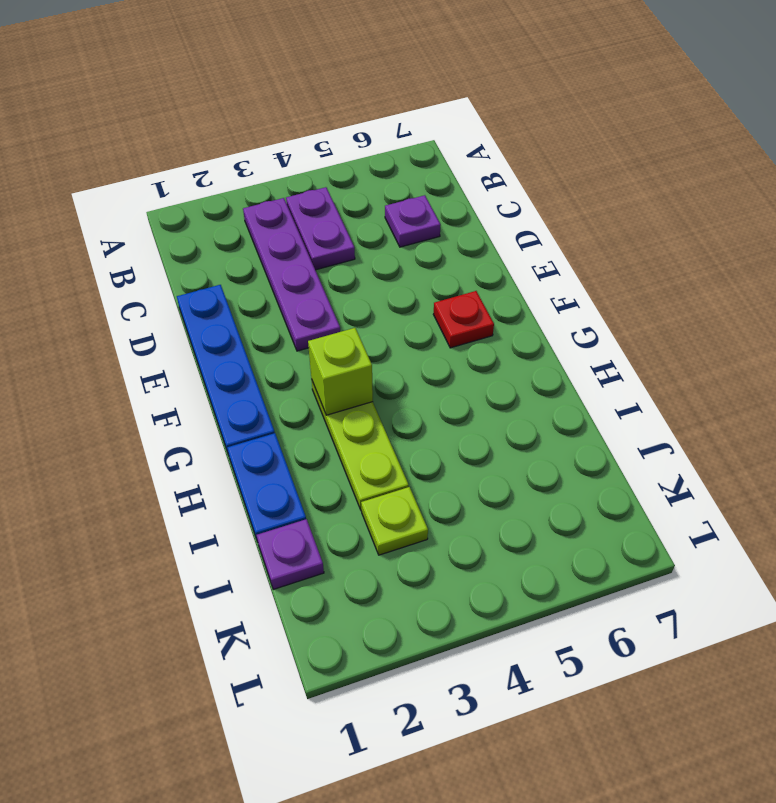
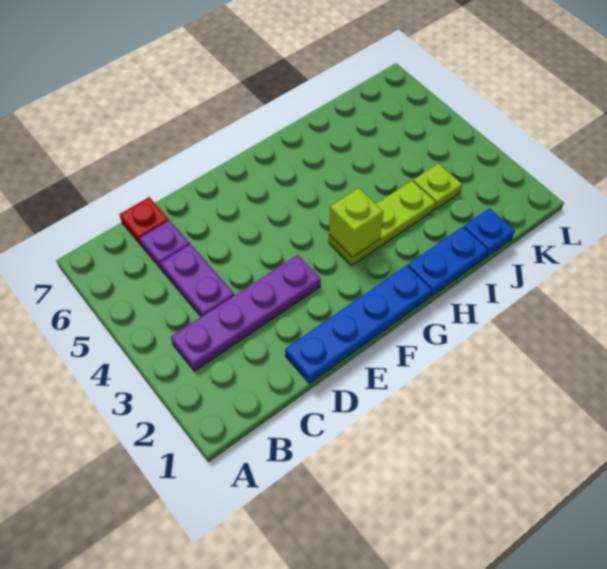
purple plate B4:C4 level 1 -> purple plate C4:C5 level 1
red plate F6 level 1 -> red plate C7 level 1
purple plate J1 level 1 -> blue plate J1 level 1

